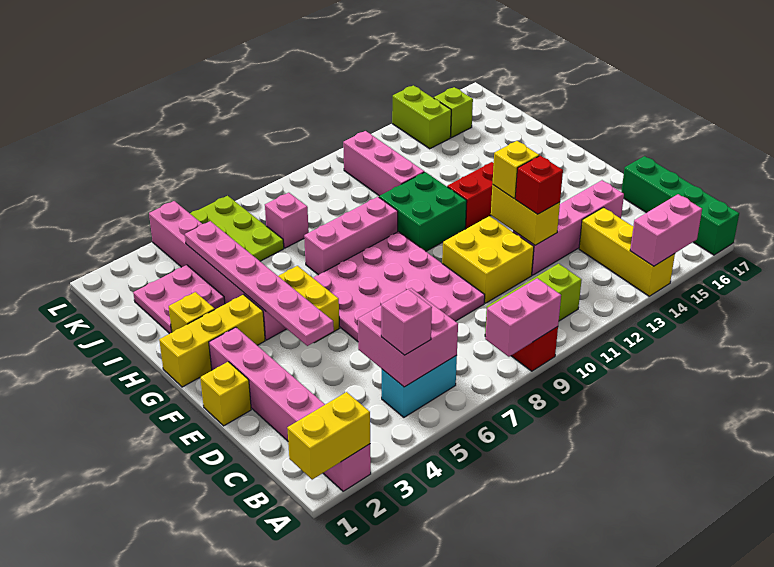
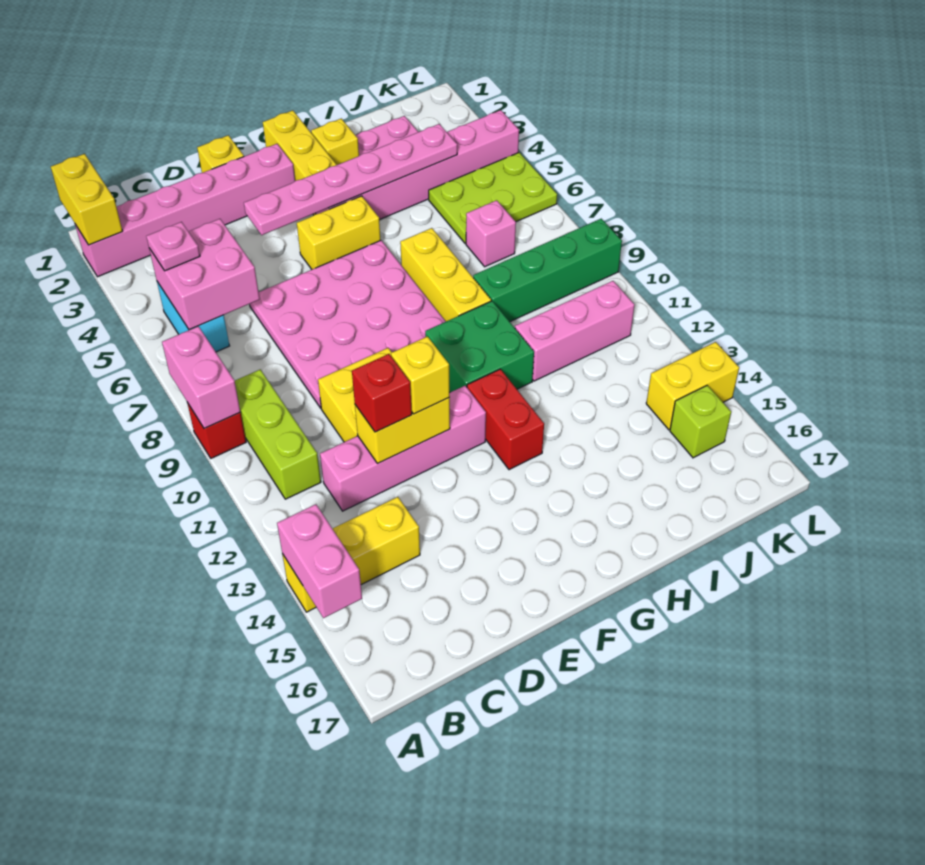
green brick A17:D17 level 1 -> green brick I9:L9 level 1
pink brick B5 level 3 -> pink plate B5 level 3
pink brick D12:D15 level 1 -> pink brick C12:F12 level 1
pink brick H7:H9 level 1 -> yellow brick H7:H9 level 1
lime brick K14:L14 level 1 -> yellow brick K14:L14 level 1

